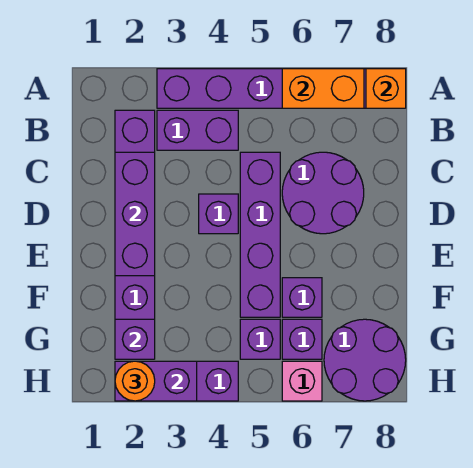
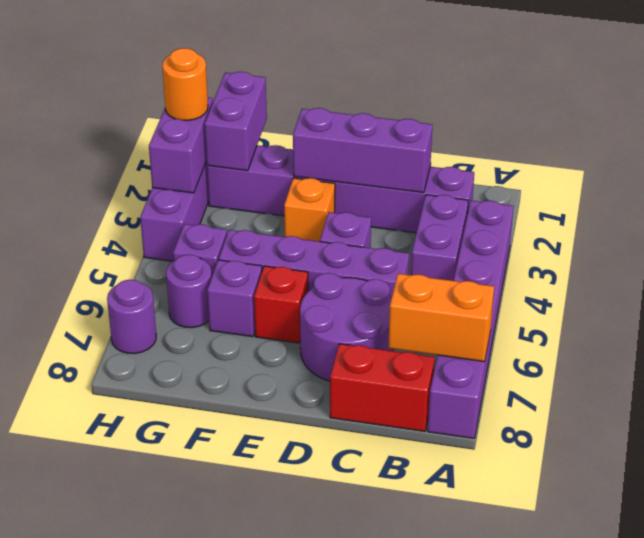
orange brick A6:A7 level 2 -> orange brick A7:B7 level 2
orange brick A8 level 2 -> orange brick E3 level 1
none -> red brick B8:C8 level 1
none -> red brick E6 level 1
purple brick G2 level 2 -> purple brick G1:G2 level 2
purple brick G6 level 1 -> purple round brick G6 level 1
purple round brick G7:H8 level 1 -> purple round brick H7 level 1
pink brick H6 level 1 -> none

